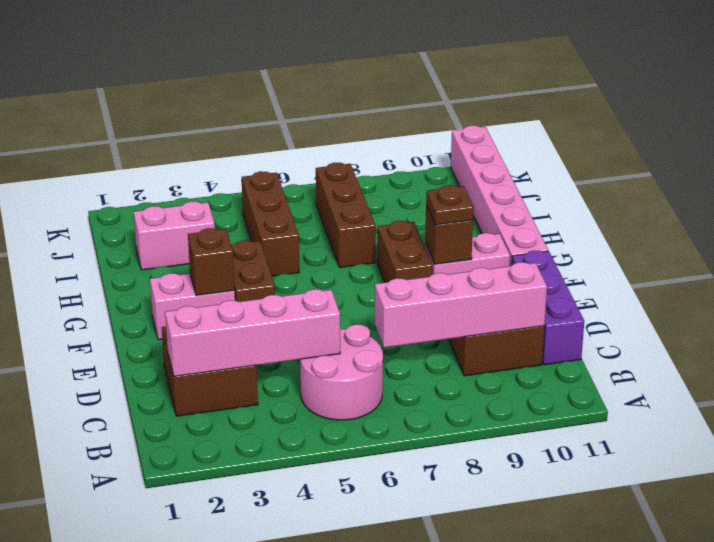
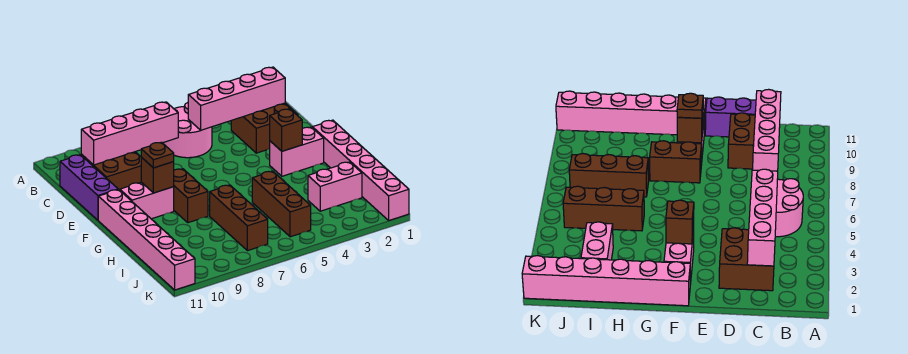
none -> pink brick F1:K1 level 1
brown brick F4:G4 level 1 -> none

